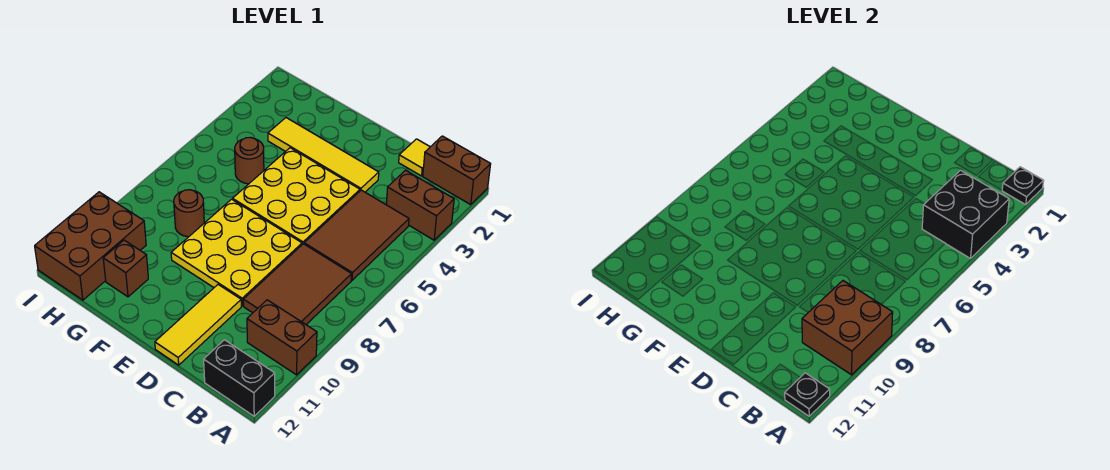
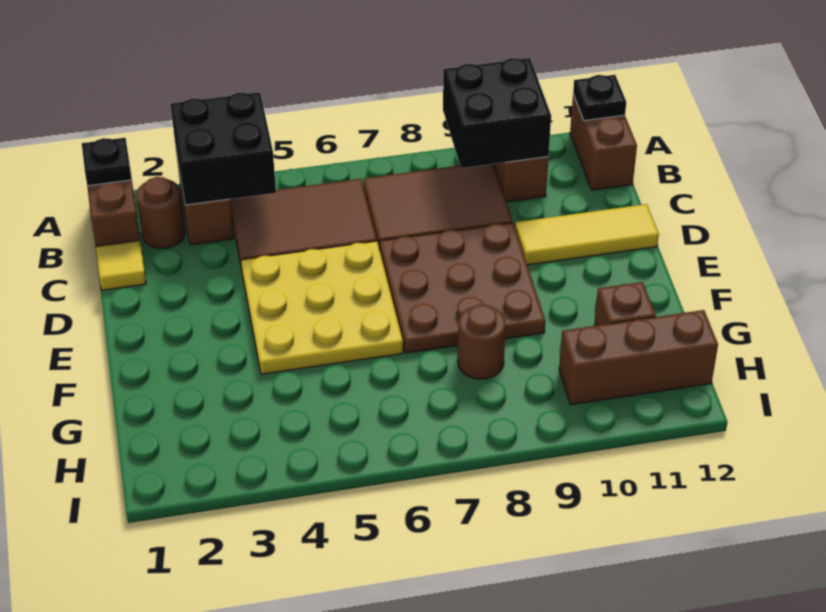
brown brick A9:B10 level 2 -> black brick A9:B10 level 2
black brick A12:B12 level 1 -> brown brick A12:B12 level 1
yellow tile D3:G3 level 1 -> none
yellow plate D7:F9 level 1 -> brown plate D7:F9 level 1
brown round brick G5 level 1 -> brown round brick B2 level 1
brown brick H10:I12 level 1 -> brown brick H10:H12 level 1

